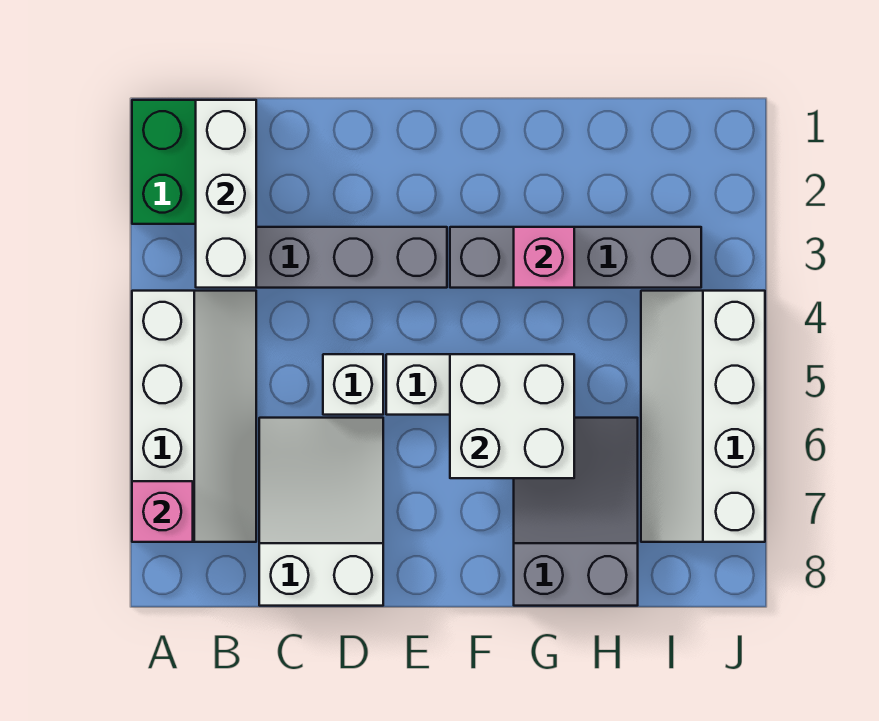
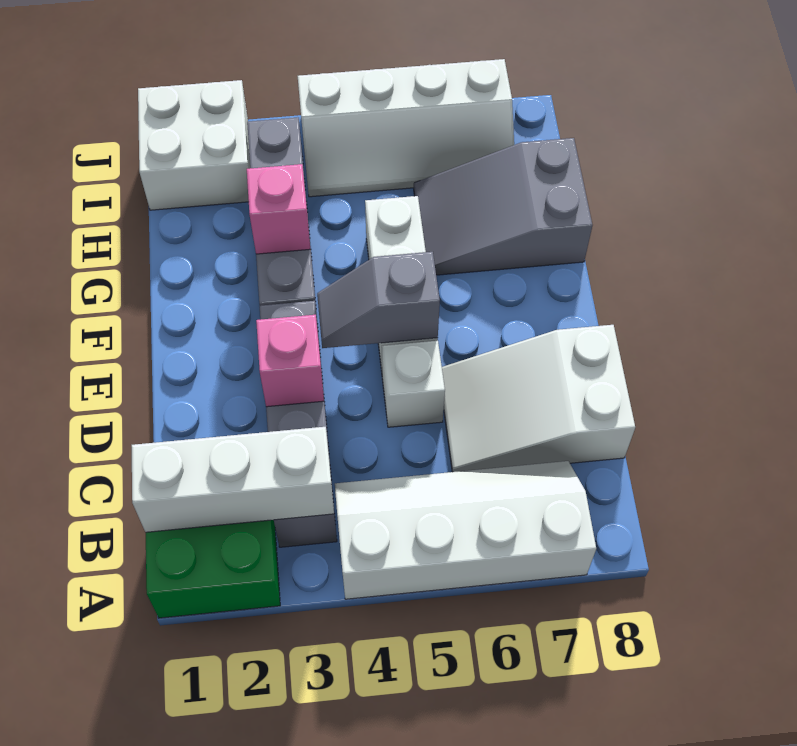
pink brick A7 level 2 -> pink brick D3 level 2
none -> grey slope E4:E5 level 2 top 5
white brick F5:G6 level 2 -> white brick I1:J2 level 1

